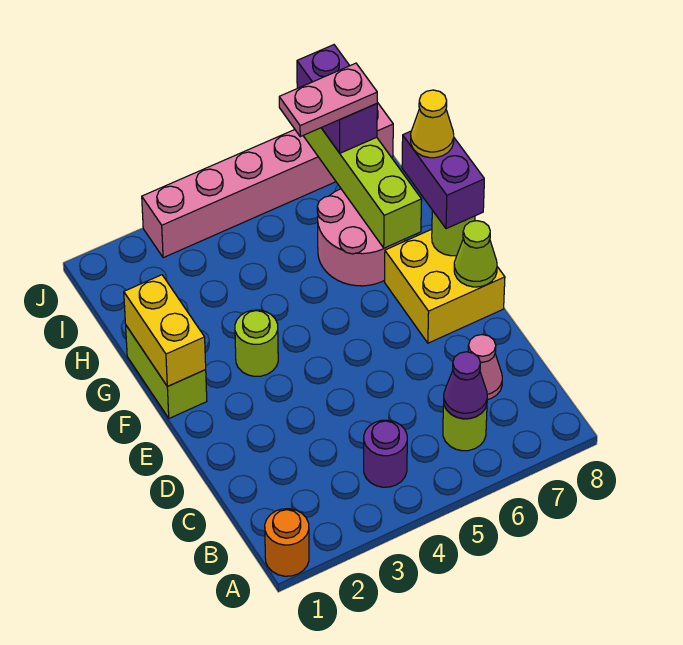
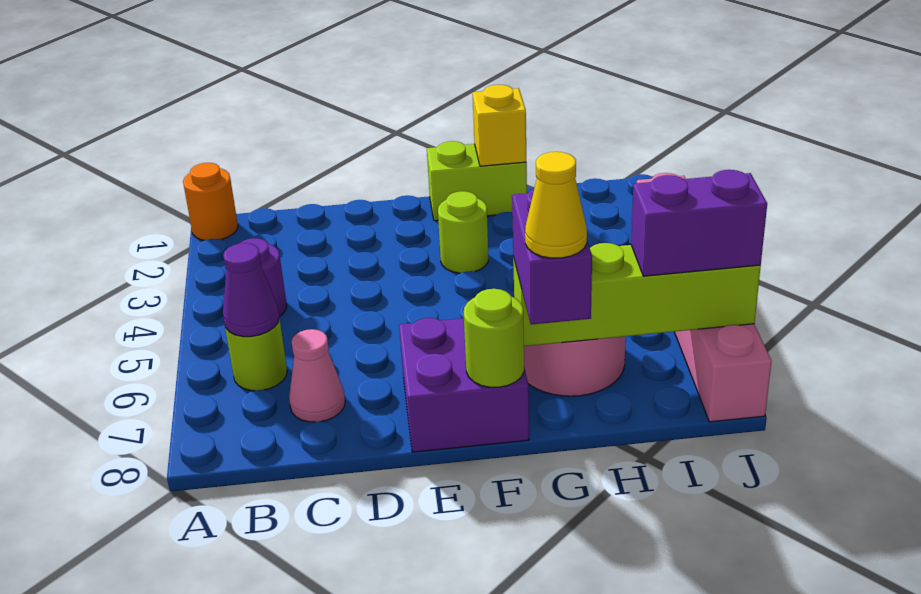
yellow brick E7:F8 level 1 -> purple brick E7:F8 level 1
lime cone E8 level 2 -> none
yellow brick F1:G1 level 2 -> yellow brick G1 level 2
purple brick F8:G8 level 3 -> purple brick G7:G8 level 3
pink plate I6:I7 level 4 -> none

